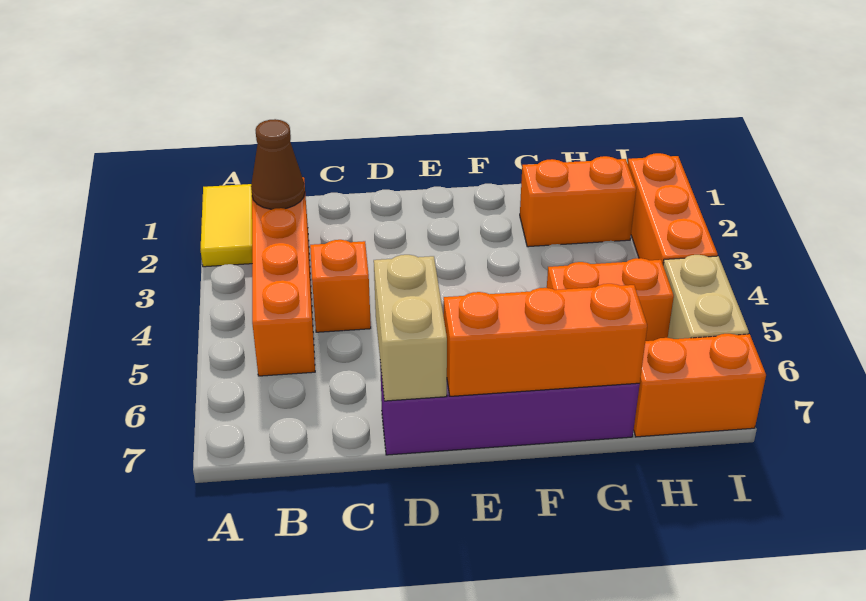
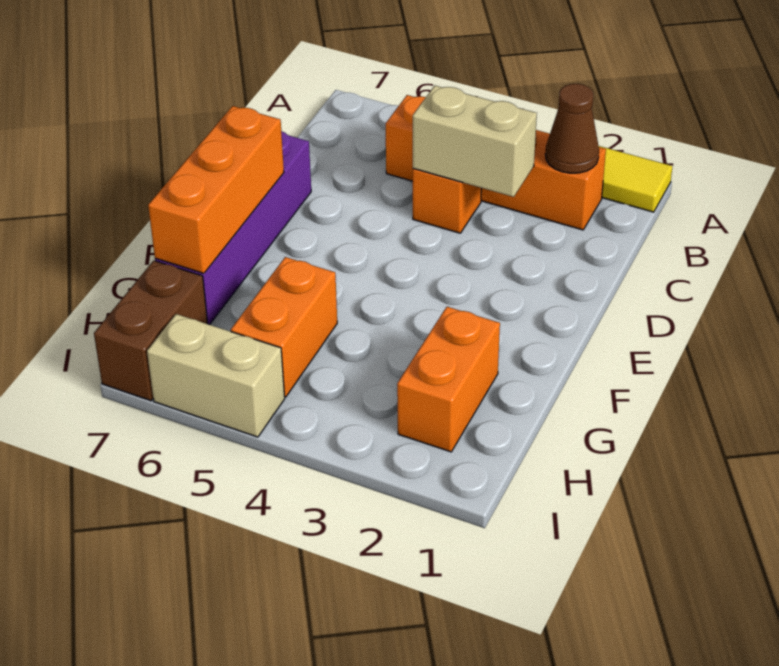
tan brick D6:D7 level 2 -> tan brick C3:C4 level 2
orange brick H7:I7 level 1 -> brown brick H7:I7 level 1
orange brick I2:I4 level 1 -> none

